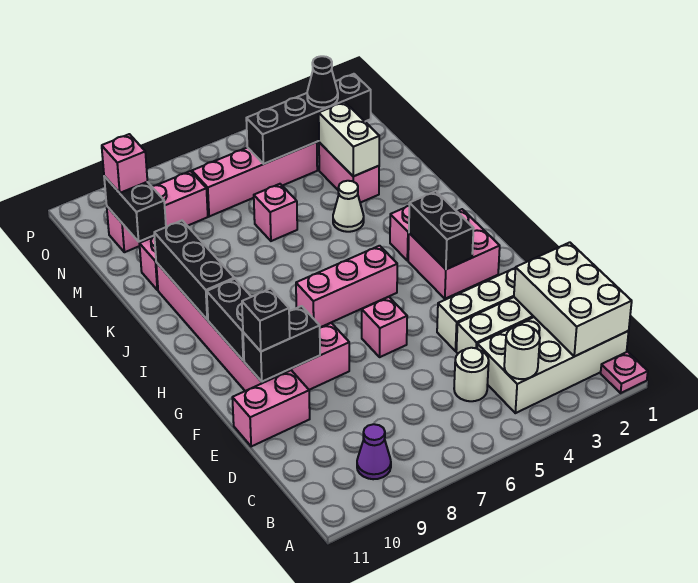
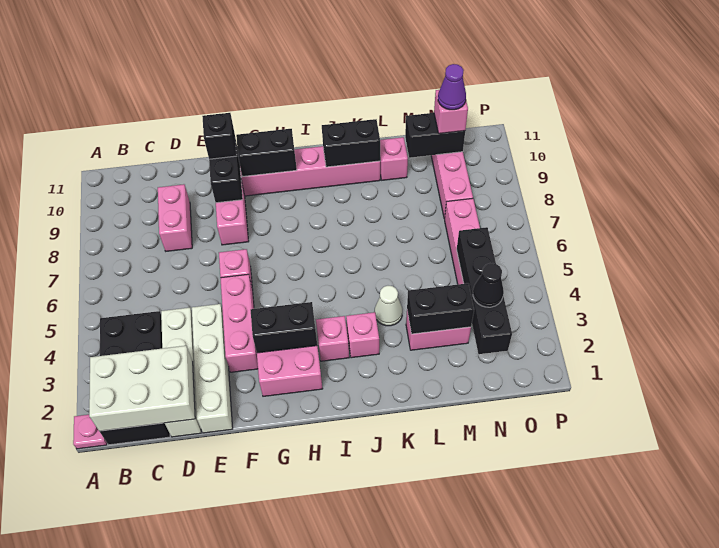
white brick B1:C4 level 1 -> black brick B1:C4 level 1
white round brick B4 level 2 -> none
purple cone B9 level 1 -> purple cone N10 level 4
white round brick C5 level 1 -> none
pink brick E10:E11 level 1 -> pink brick D8:D9 level 1
pink brick H5:H7 level 1 -> pink brick F3:F5 level 1
black brick I10:K10 level 2 -> black brick J10:K10 level 2
white brick L3:M3 level 2 -> black brick L3:M3 level 2
pink brick L6 level 1 -> pink brick J3 level 1

